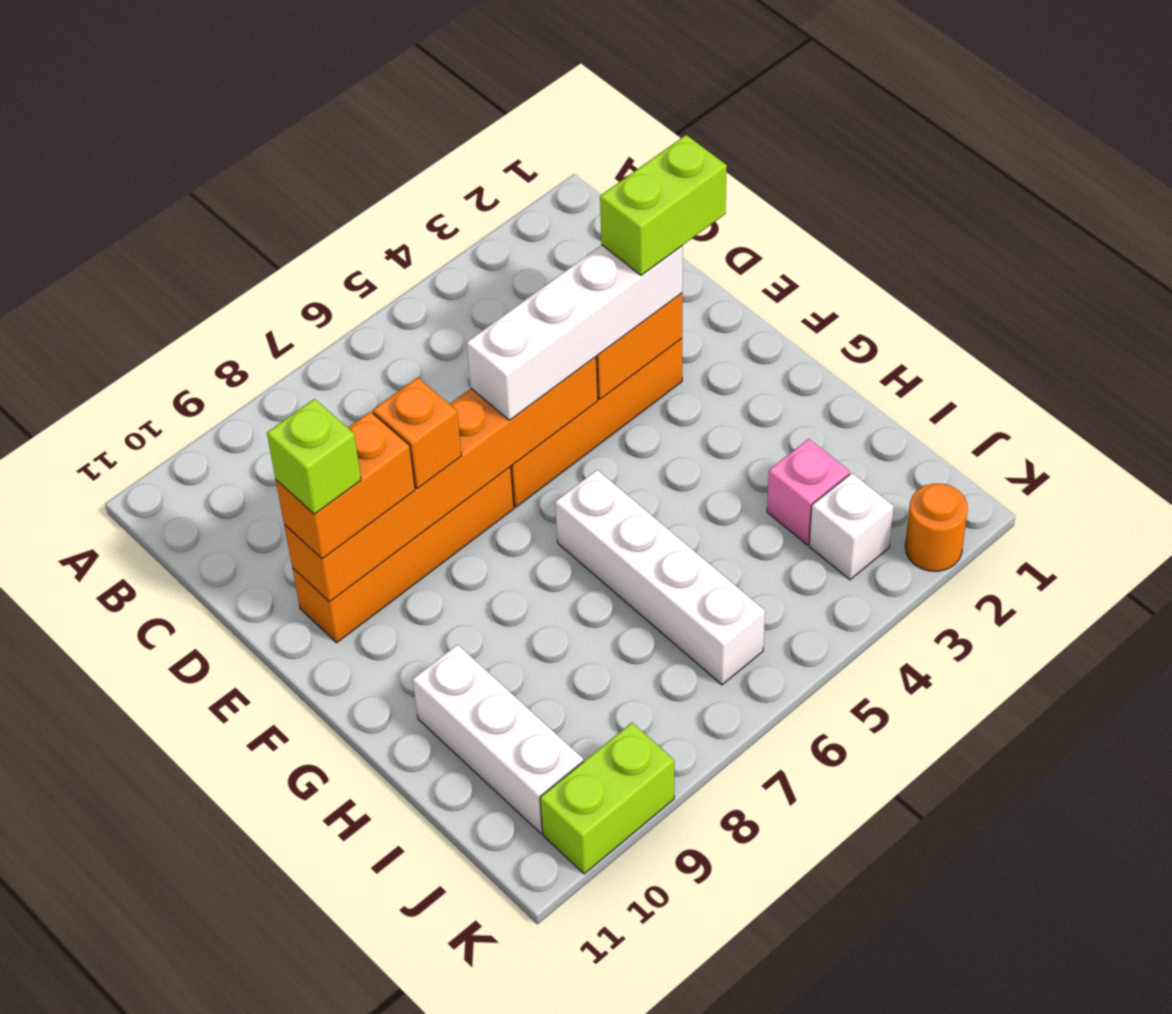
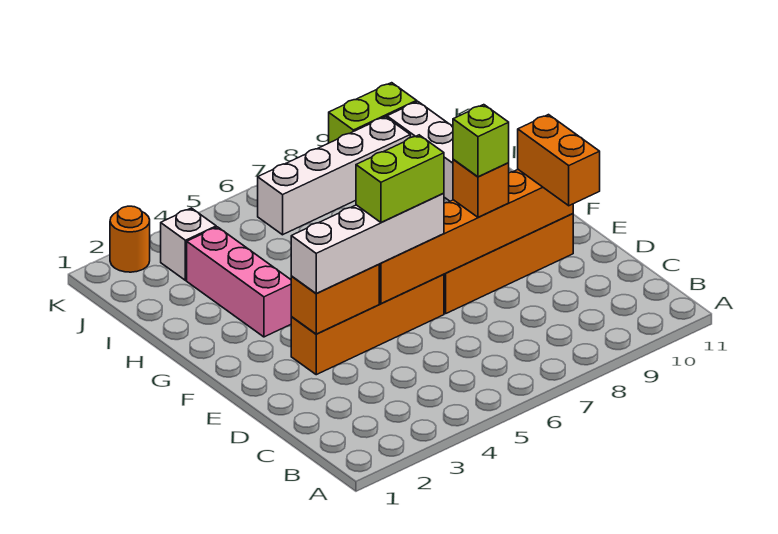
lime brick E2:E3 level 4 -> lime brick E5:E6 level 4
orange brick E9:E10 level 3 -> orange brick D10:E10 level 3
lime brick E10 level 4 -> lime brick E8 level 4
white brick G6:J6 level 1 -> white brick J6:J9 level 1
pink brick I3 level 1 -> pink brick G3:I3 level 1

